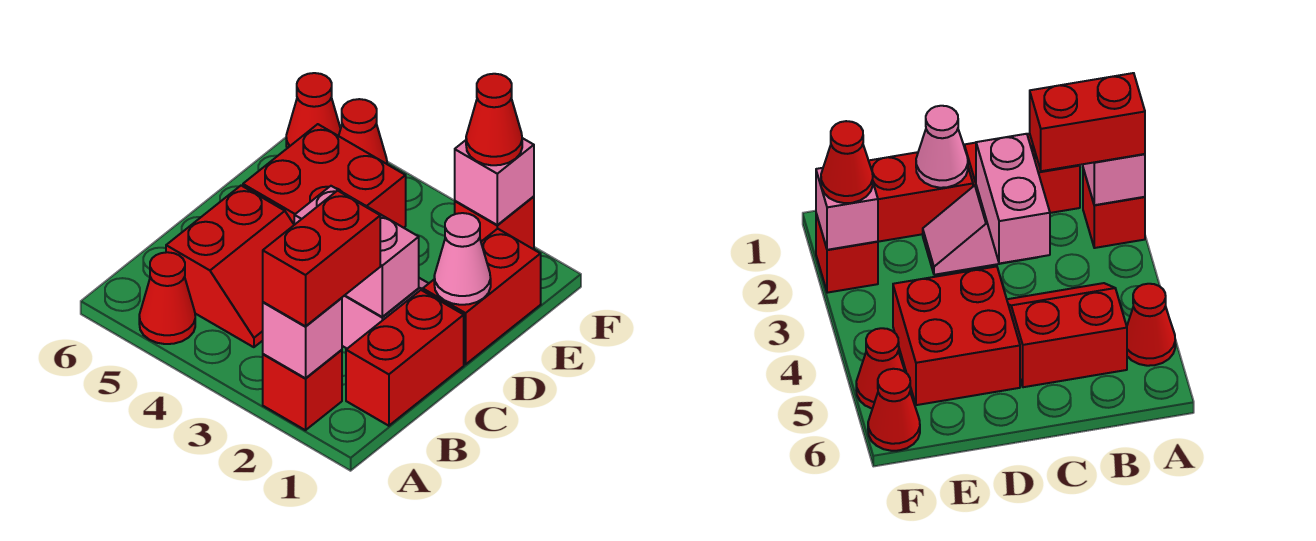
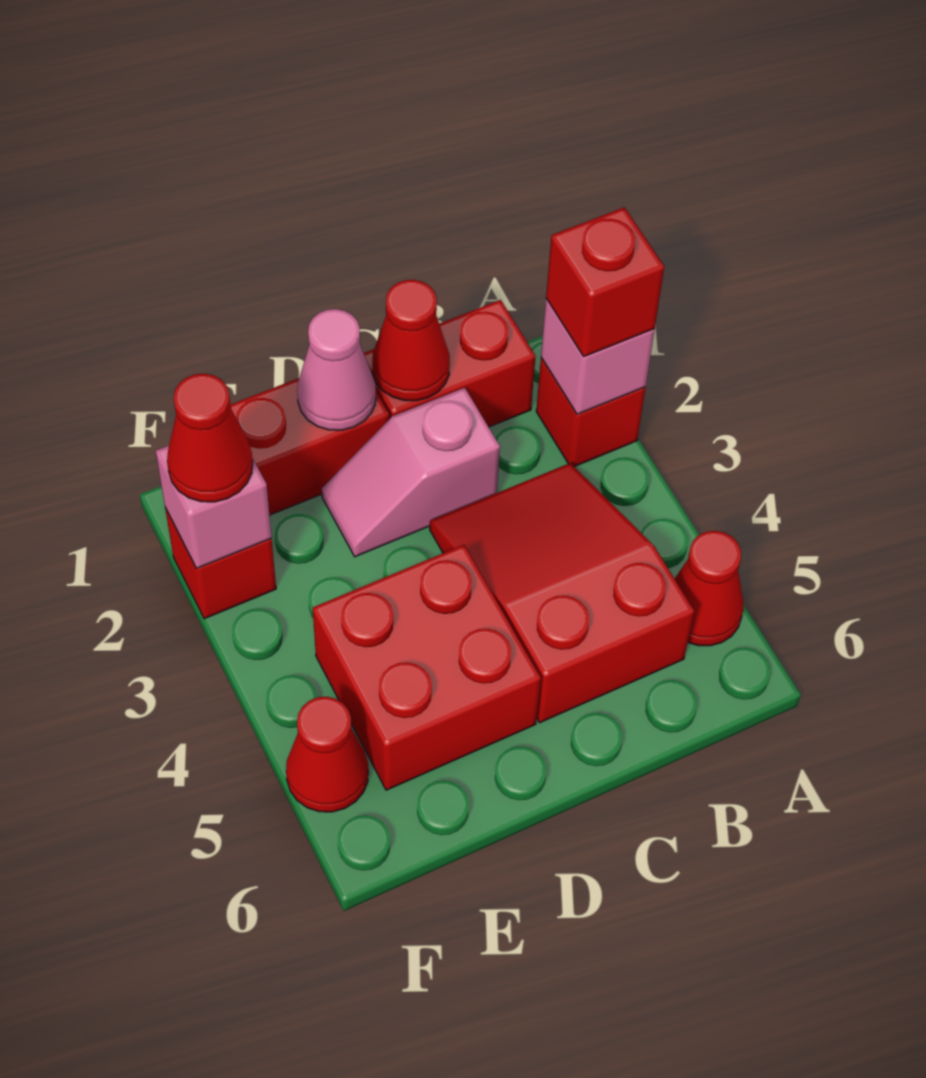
red brick A2:B2 level 3 -> red brick A2 level 3
red slope B4:C5 level 1 top 5 -> red slope B3:C5 level 1 top 5
pink brick C2:C3 level 2 -> none
red cone F6 level 1 -> red cone C1 level 2

